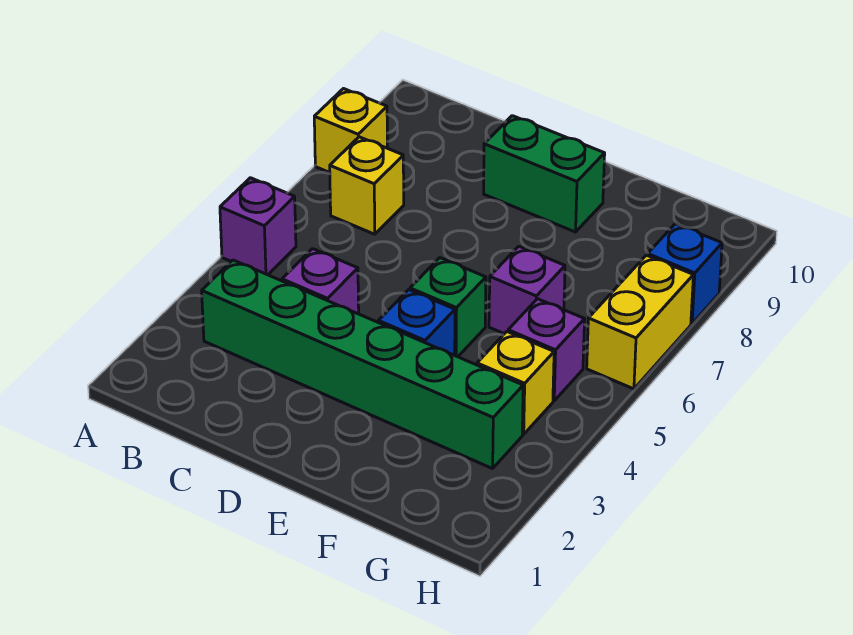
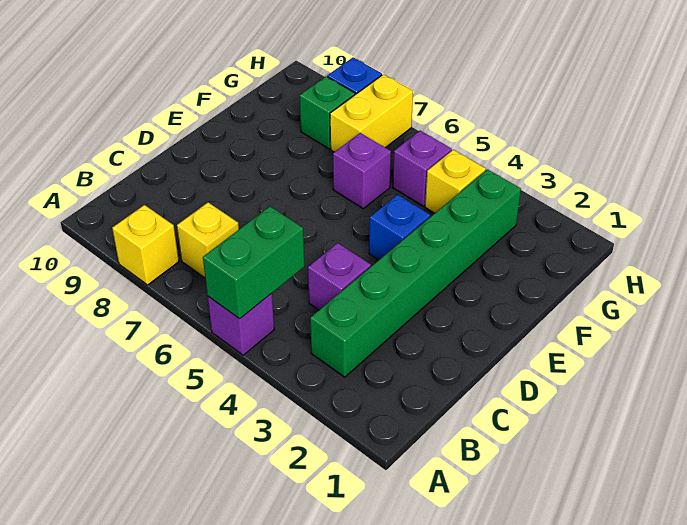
green brick D9:E9 level 1 -> green brick A5:B5 level 2
green brick E5 level 1 -> green brick G8 level 1
yellow brick H6:H7 level 1 -> yellow brick G7:H7 level 1

